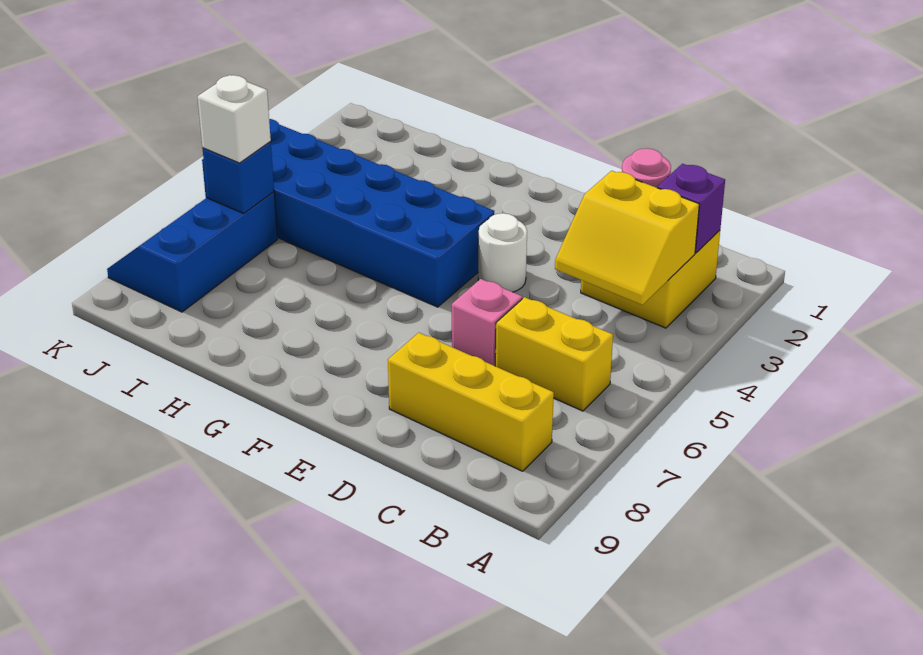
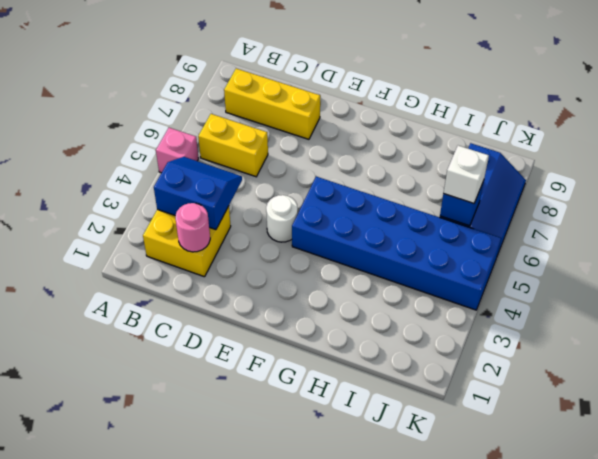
purple brick B2 level 2 -> none
yellow slope B3:C4 level 2 top 3 -> blue slope B3:C4 level 2 top 3
pink brick D6 level 1 -> pink brick A5 level 1

